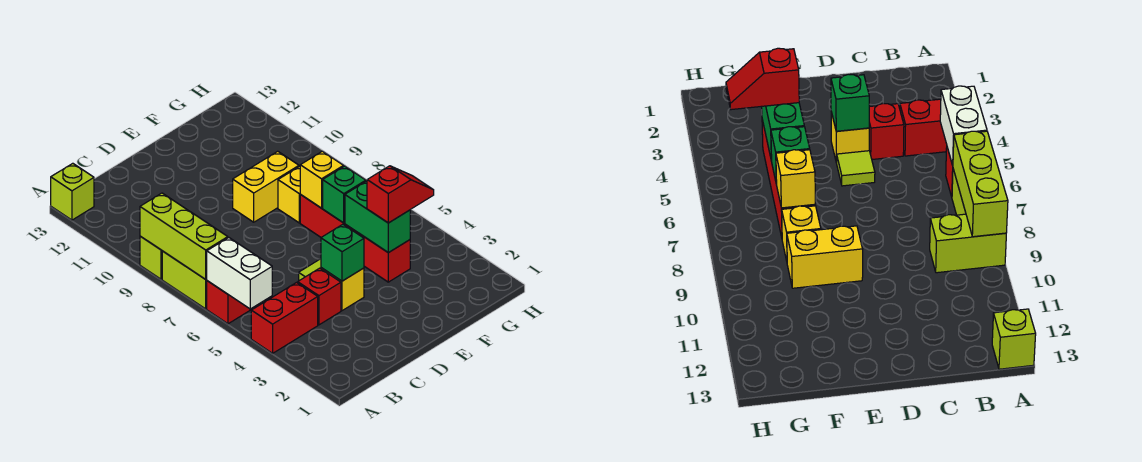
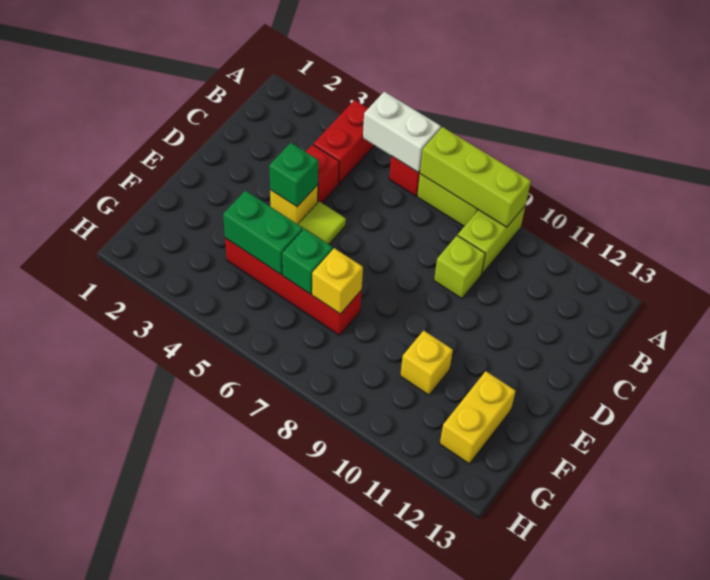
lime brick A13 level 1 -> lime brick C9 level 1
yellow brick E9:F9 level 1 -> yellow brick F12:G12 level 1
red slope F4:G4 level 3 top F -> none
yellow brick F8 level 1 -> yellow brick F10 level 1

